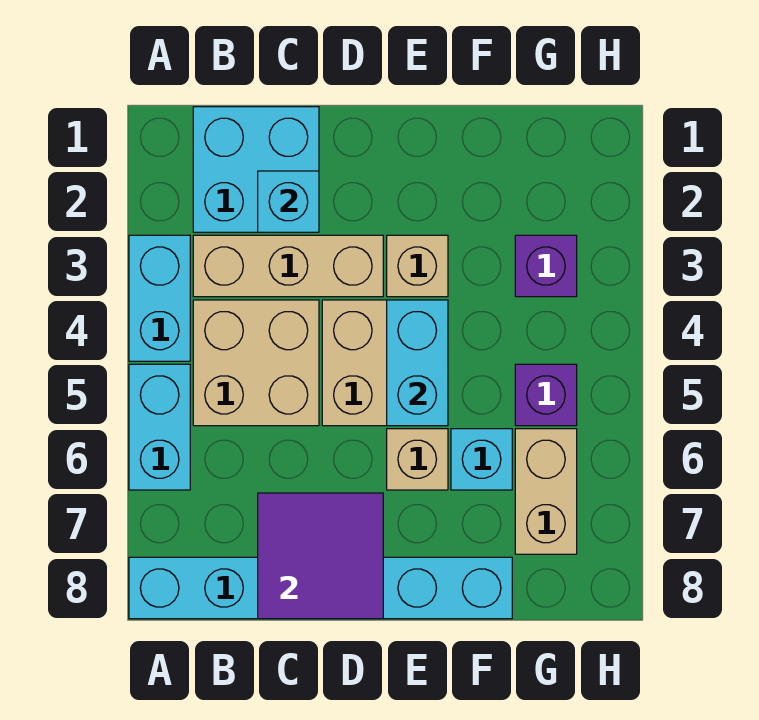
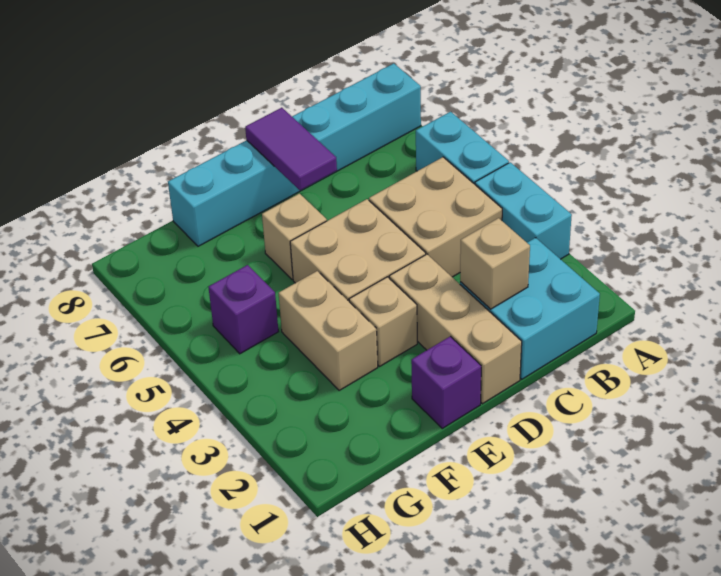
tan brick B3:D3 level 1 -> tan brick D1:D3 level 1
cyan brick C2 level 2 -> tan brick C2 level 2
purple tile C7:D8 level 2 -> purple tile D7:D8 level 2
cyan brick E4:E5 level 2 -> none
cyan brick F6 level 1 -> none
purple brick G3 level 1 -> purple brick E1 level 1
tan brick G6:G7 level 1 -> tan brick F3:F4 level 1

